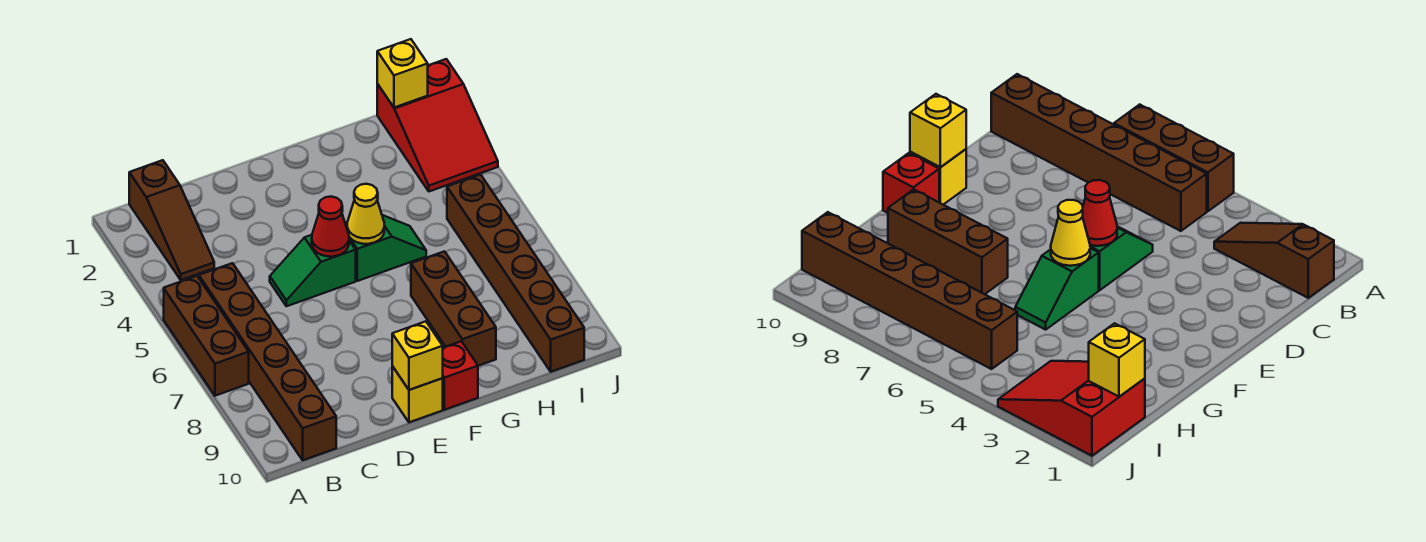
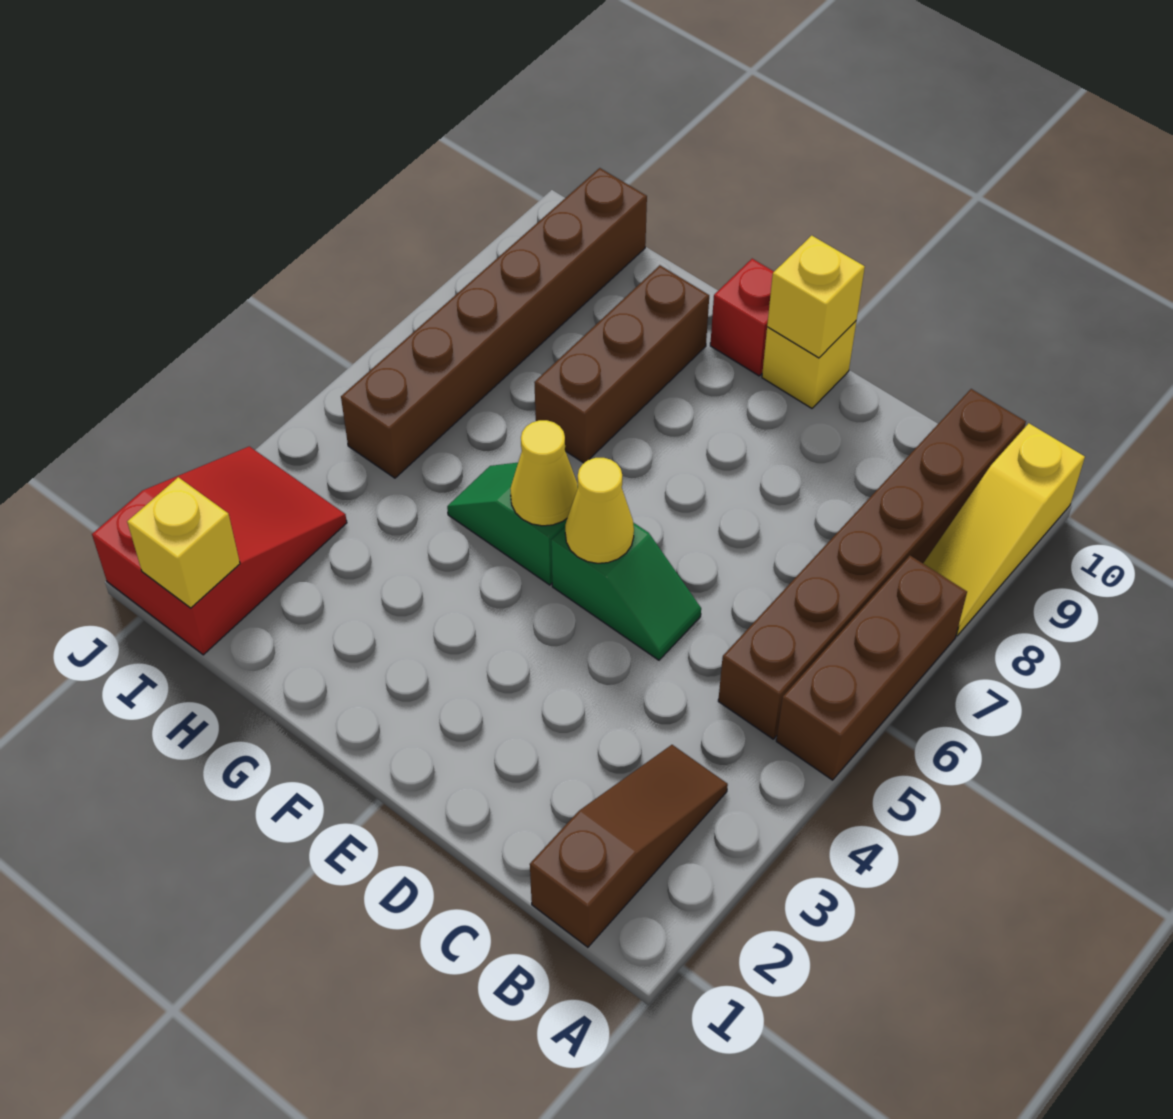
none -> yellow slope A8:A10 level 1 top 10
red cone E5 level 2 -> yellow cone E5 level 2

